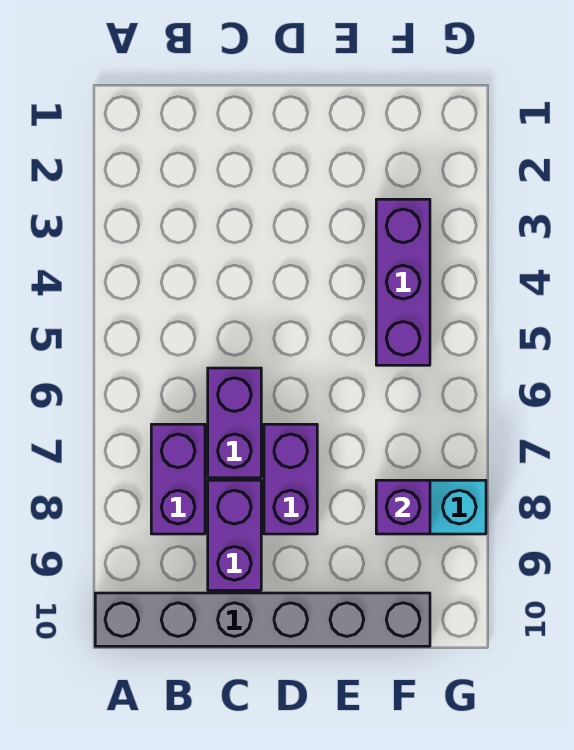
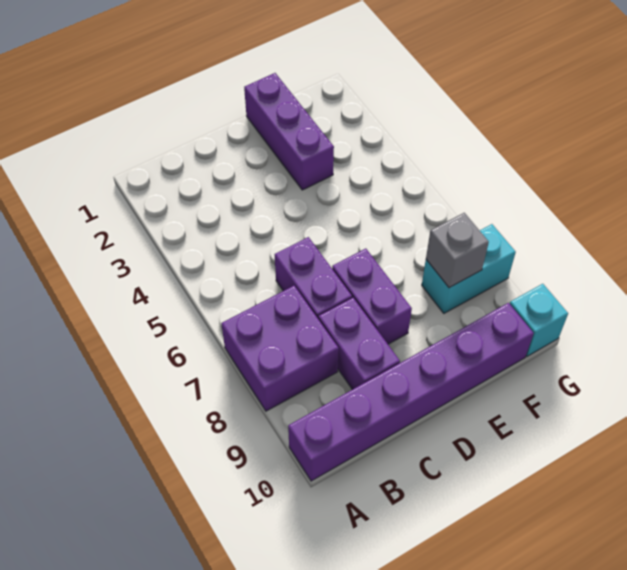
grey brick A10:F10 level 1 -> purple brick A10:F10 level 1
purple brick B7:B8 level 1 -> purple brick A7:B8 level 1
purple brick F3:F5 level 1 -> purple brick E1:E3 level 1
purple brick F8 level 2 -> grey brick F8 level 2
none -> cyan brick G10 level 1

